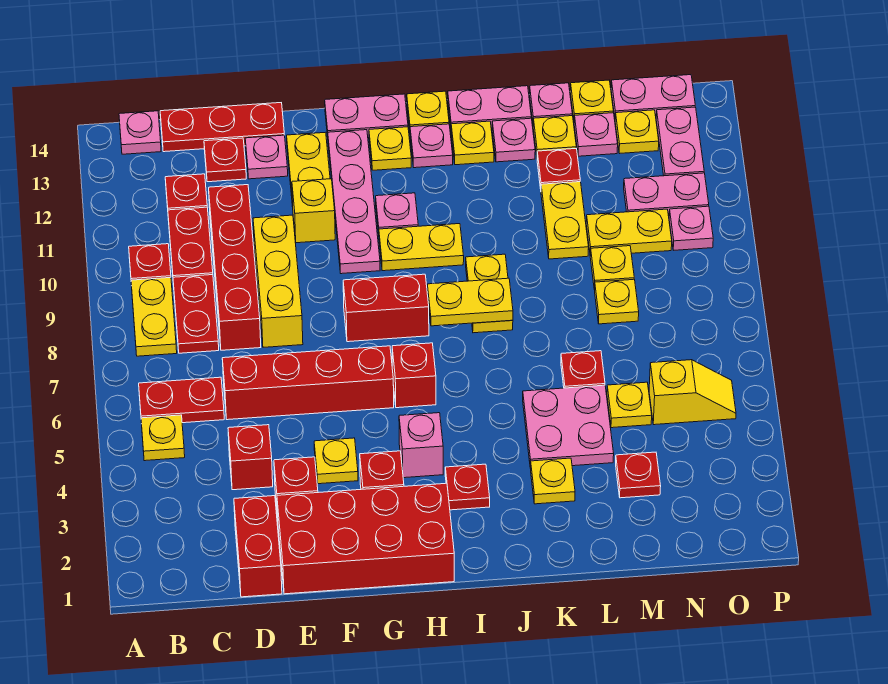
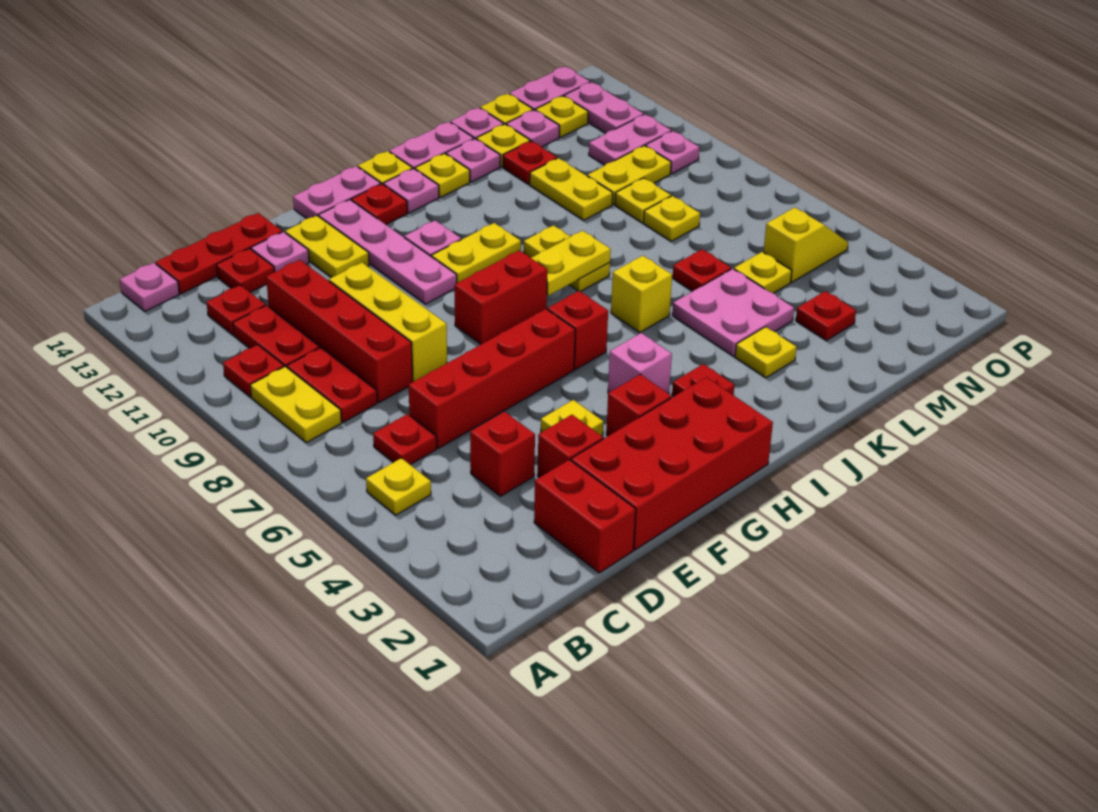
red plate B6:C6 level 1 -> red plate C6 level 1
yellow brick F11 level 1 -> yellow brick J6 level 1
yellow plate H13 level 1 -> red plate H13 level 1

